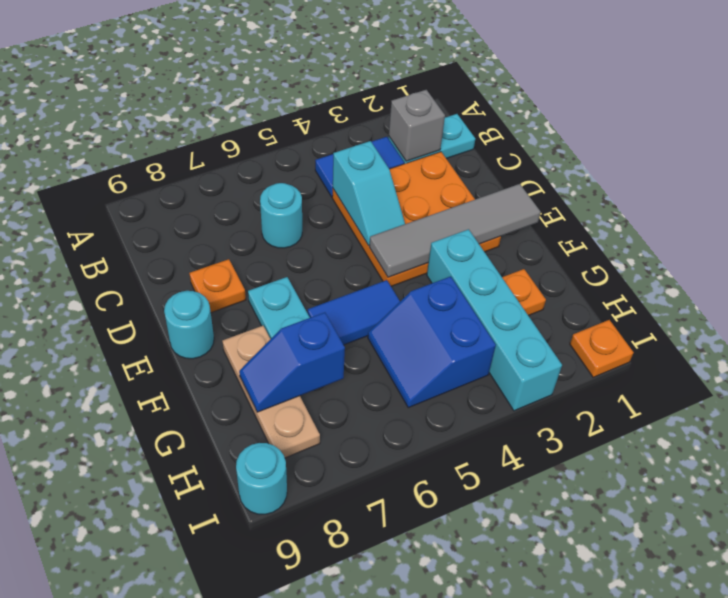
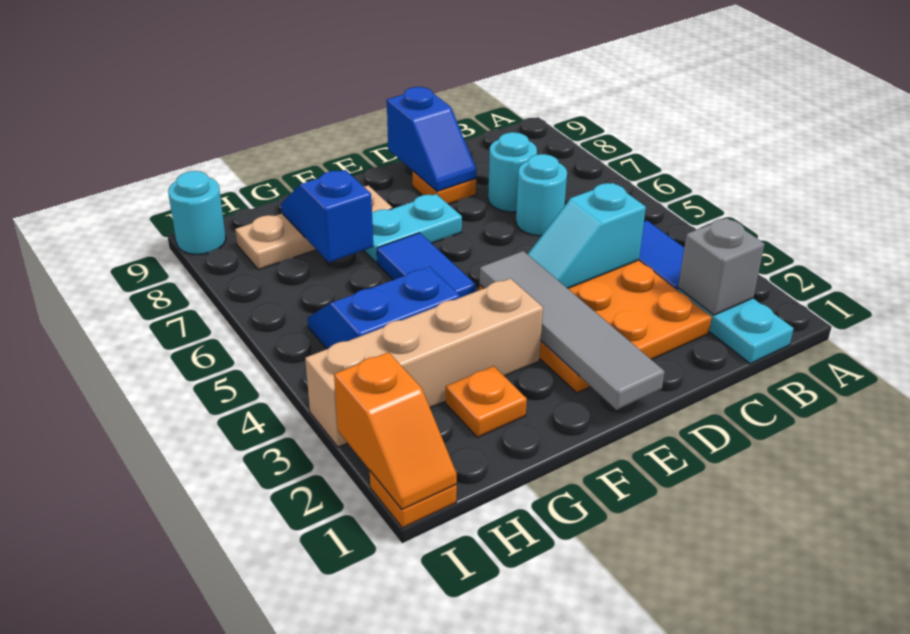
none -> blue slope D8:D9 level 2 top 9
cyan round brick E9 level 1 -> cyan round brick C7 level 1
cyan brick F3:I3 level 1 -> tan brick F3:I3 level 1
none -> orange slope I1:I2 level 2 top 2

